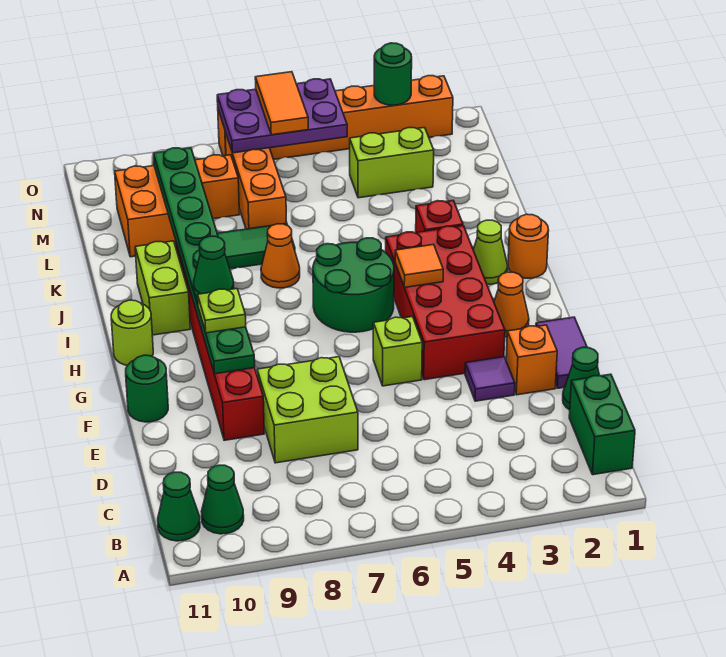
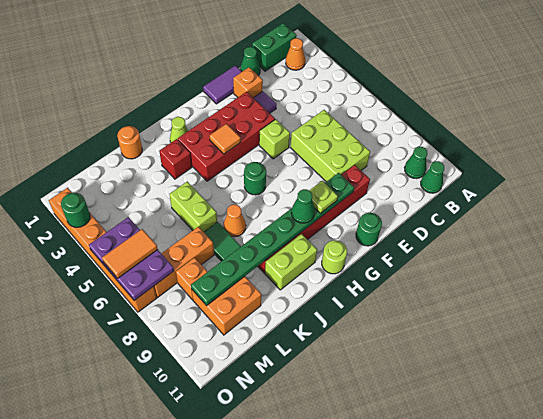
lime brick D7:E8 level 1 -> lime brick D6:E8 level 1
orange cone G2 level 1 -> orange cone B2 level 1
green round brick H5:I6 level 1 -> green round brick H6 level 1
orange round brick I1 level 1 -> orange round brick K1 level 1
lime brick M3:M4 level 1 -> lime brick K5:K6 level 1

